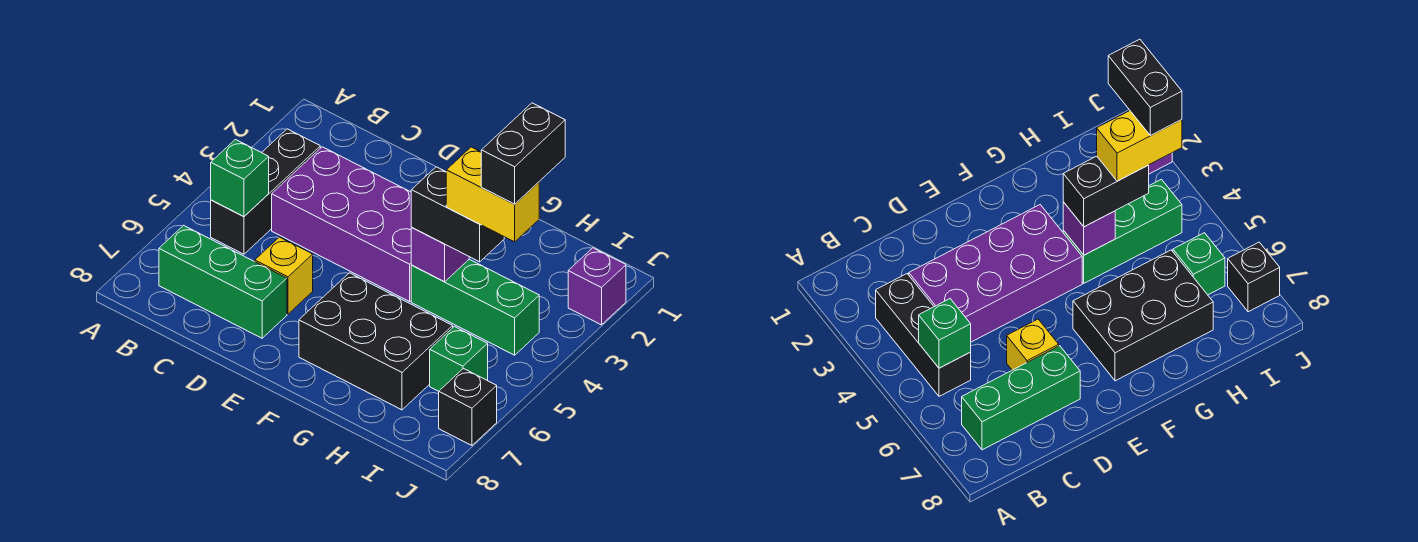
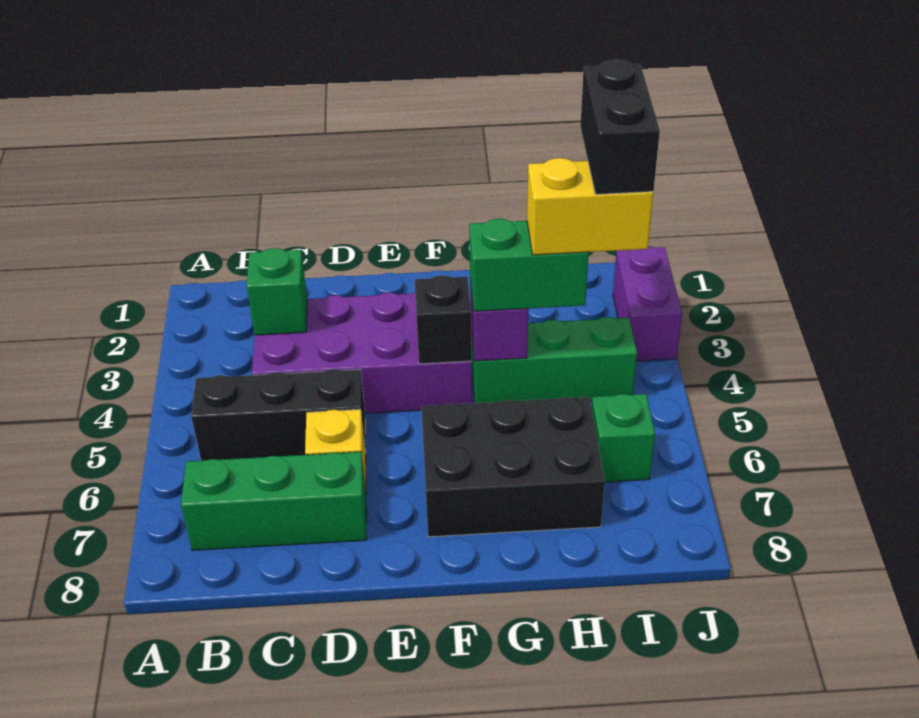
black brick B3:B5 level 1 -> black brick B5:D5 level 1
green brick B5 level 2 -> green brick C3 level 2
black brick G4:H4 level 3 -> green brick G4:H4 level 3
purple brick J2 level 1 -> purple brick J2:J3 level 1
black brick J7 level 1 -> black brick F4 level 2

